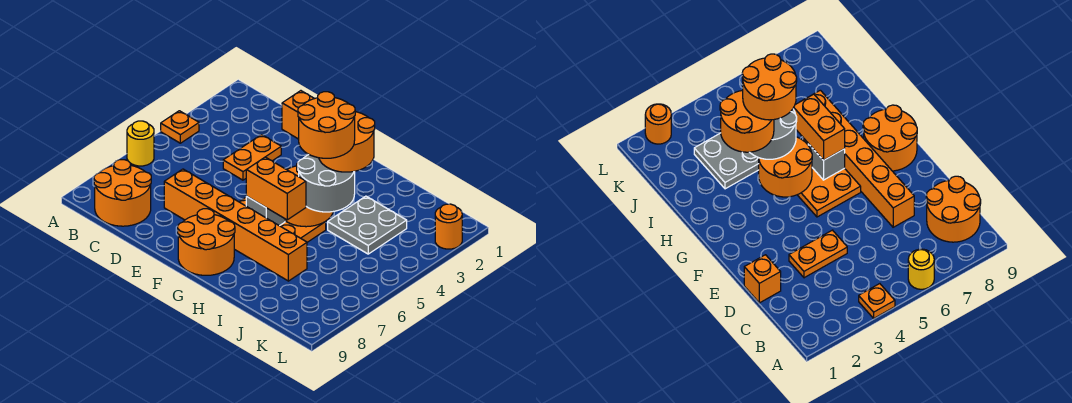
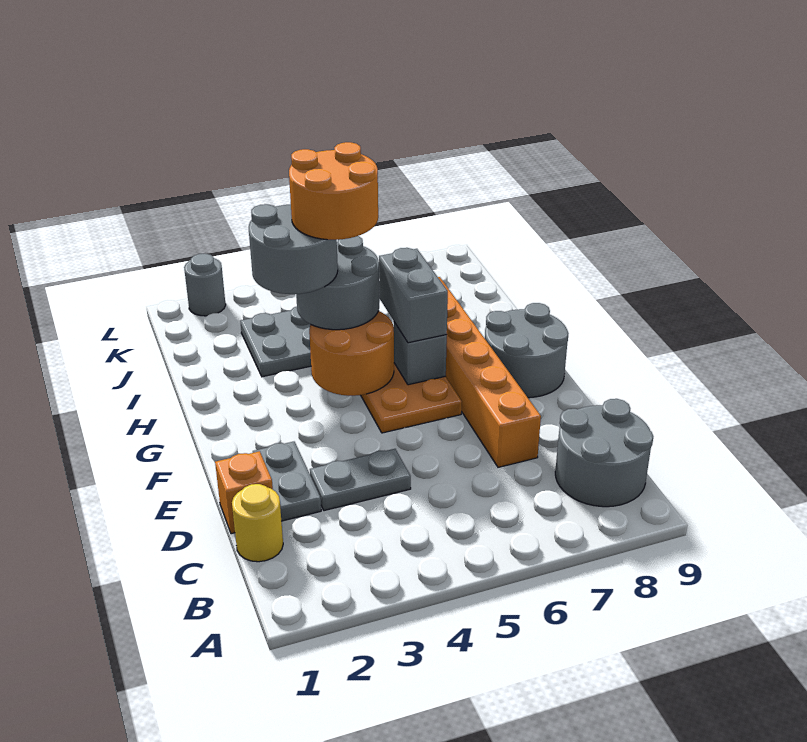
orange plate A4 level 1 -> none
yellow round brick A6 level 1 -> yellow round brick C1 level 1
orange round brick B8:C9 level 1 -> grey round brick B8:C9 level 1
none -> grey plate D2:E2 level 1
orange plate D3:D4 level 1 -> grey plate D3:D4 level 1
orange round brick F8:G9 level 1 -> grey round brick F8:G9 level 1
orange brick G6:H6 level 3 -> grey brick G6:H6 level 3
orange round brick H3:I4 level 4 -> grey round brick H3:I4 level 4
orange round brick L2 level 1 -> grey round brick L2 level 1

